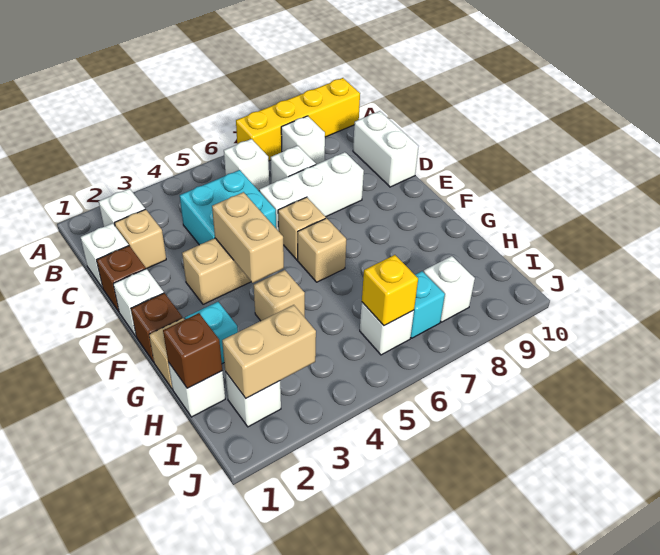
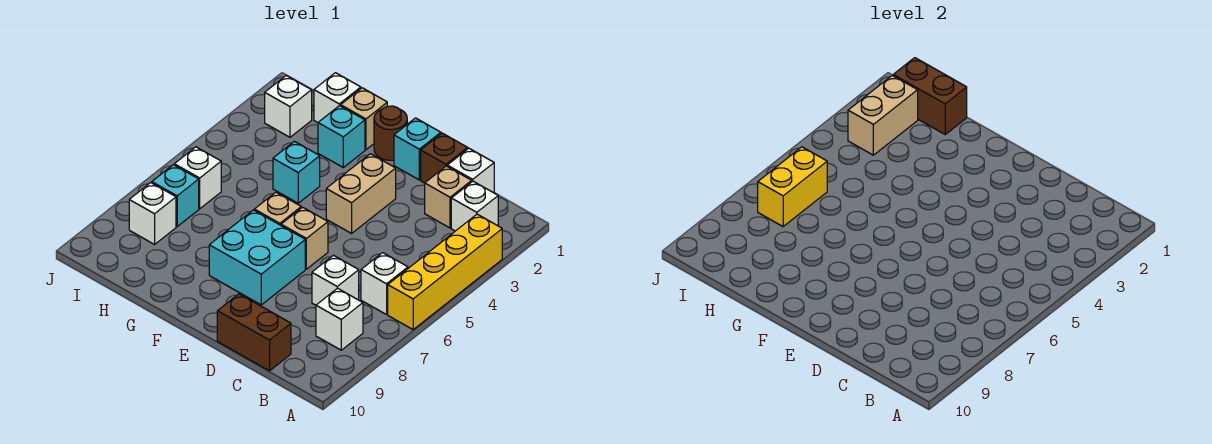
yellow brick A7:A10 level 1 -> yellow brick A3:A6 level 1
cyan brick C4:D5 level 1 -> cyan brick E7:F8 level 1
white brick C10:D10 level 1 -> brown brick C10:D10 level 1
white brick D6:D8 level 1 -> none
white brick E1 level 1 -> cyan brick E1 level 1
tan brick E4:F4 level 2 -> none
brown brick F1 level 1 -> brown round brick F1 level 1
tan brick G4 level 1 -> cyan brick G4 level 1
brown brick H1 level 2 -> brown brick H1:I1 level 2
yellow brick I6 level 2 -> yellow brick I6:I7 level 2

